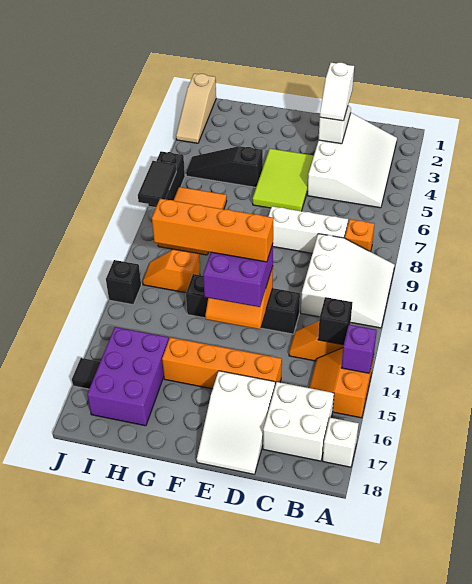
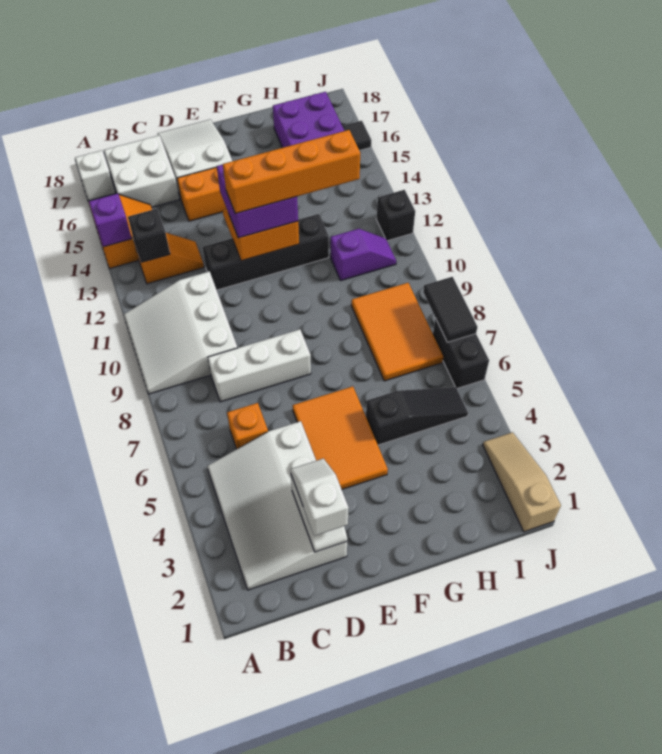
orange brick B8 level 1 -> orange brick C6 level 1
lime tile E4:F6 level 1 -> orange tile E4:F6 level 1
orange slope H11:I11 level 1 top H -> purple slope H11:I11 level 1 top H

